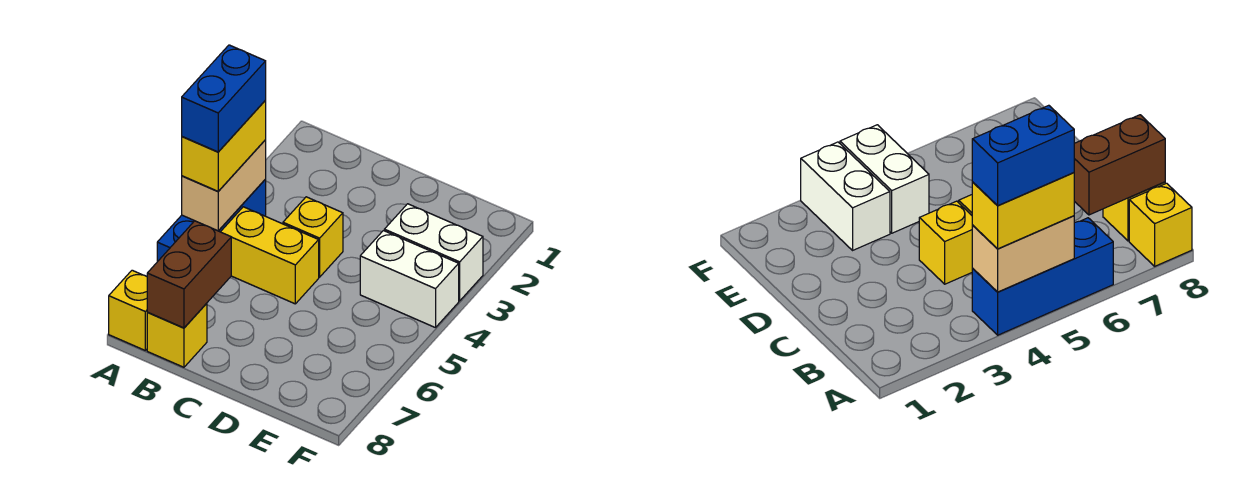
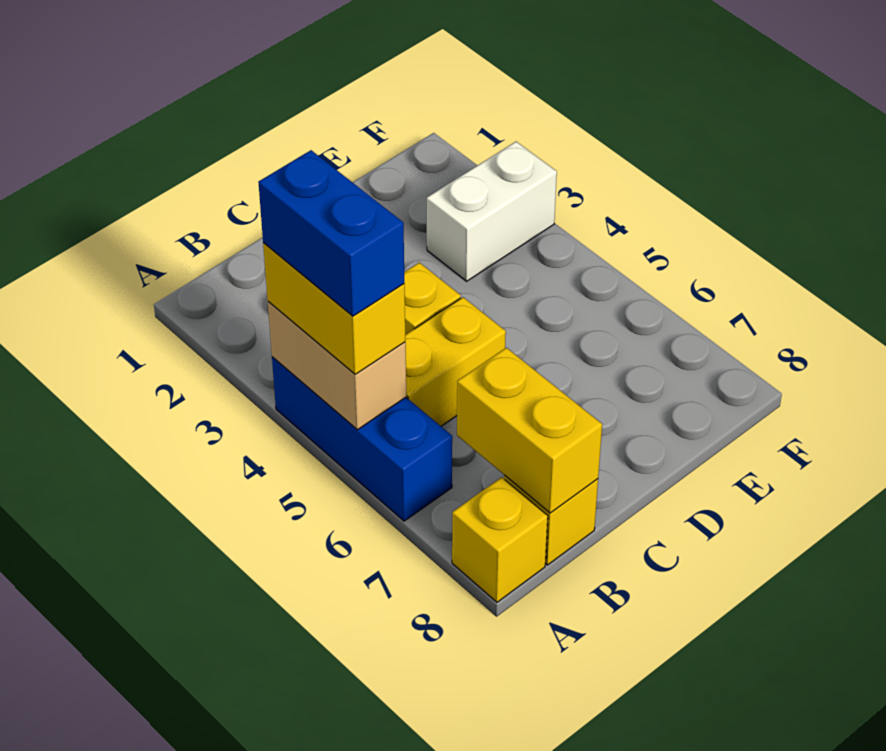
brown brick B7:B8 level 2 -> yellow brick B7:B8 level 2
white brick E4:F4 level 1 -> none

